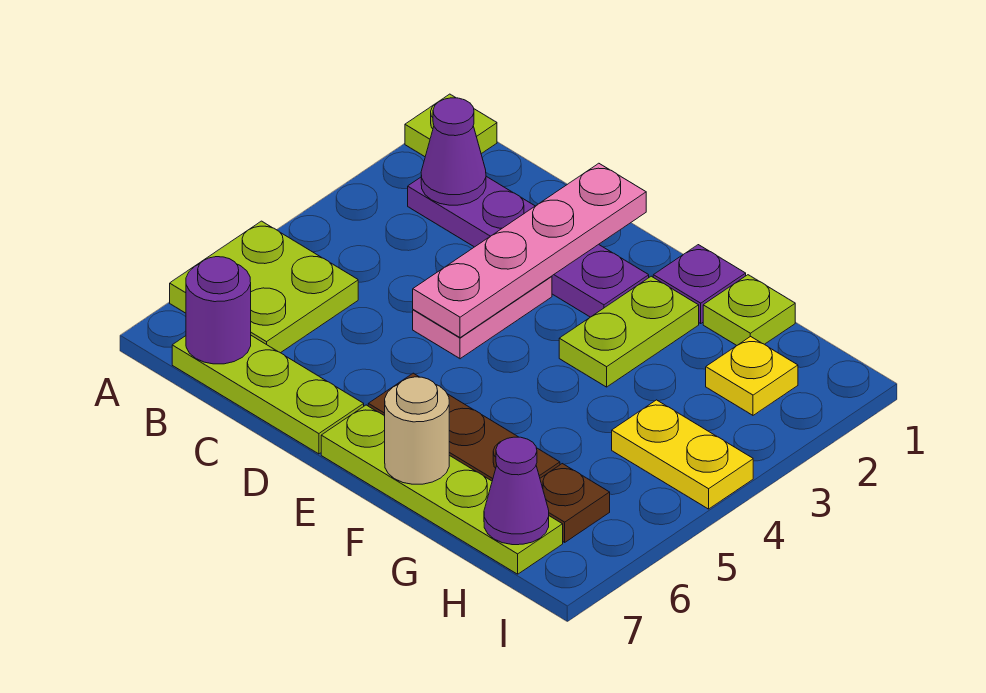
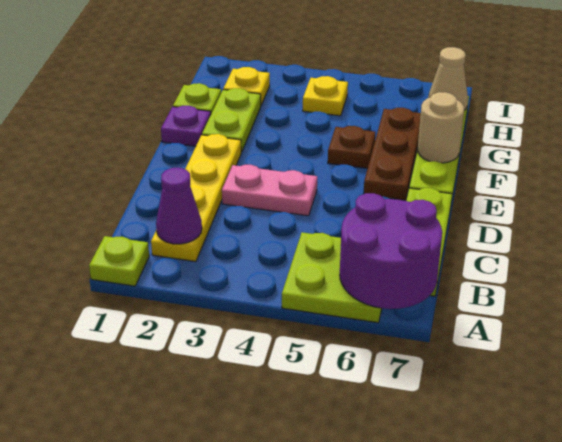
purple plate B2:E2 level 1 -> yellow plate B2:E2 level 1
purple round brick B7 level 2 -> purple round brick A6:B7 level 2
pink plate D1:D4 level 2 -> none
lime plate F2:F3 level 1 -> lime plate F2:G2 level 1
yellow plate H4:I4 level 1 -> yellow plate H4 level 1
brown plate H6 level 1 -> brown plate F5 level 1
purple cone H7 level 2 -> tan cone H7 level 2

